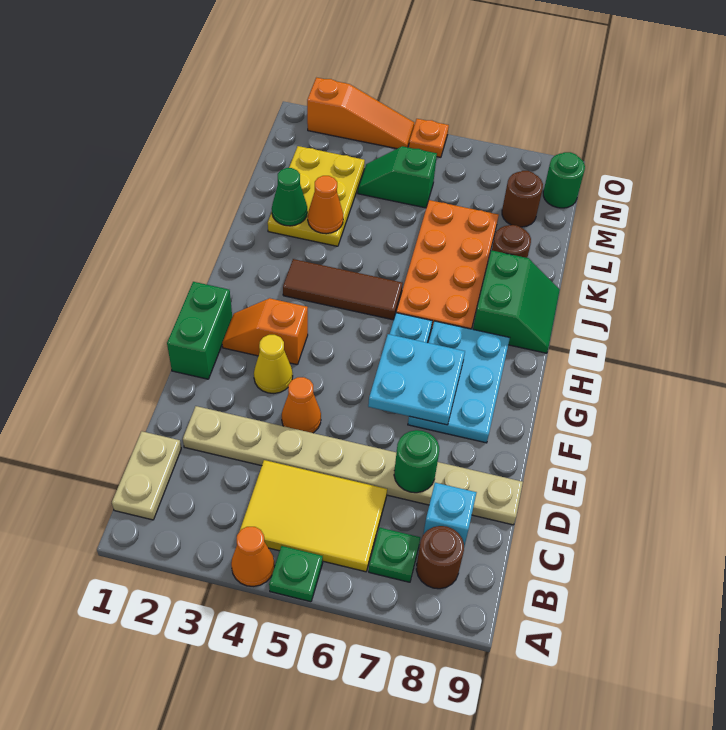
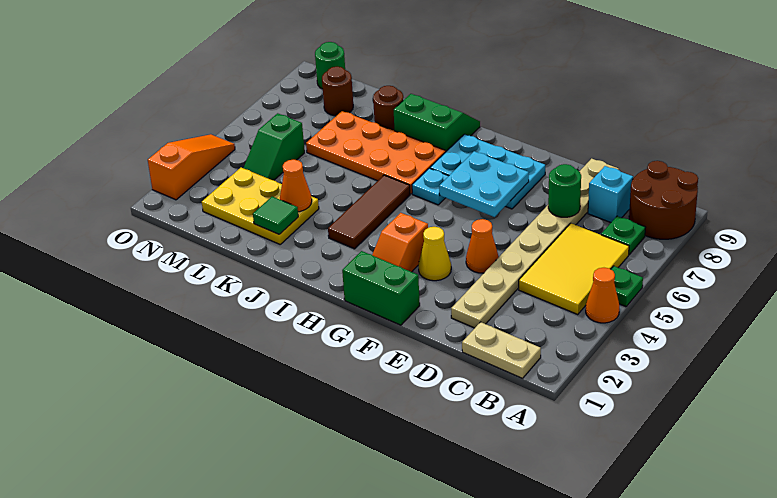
brown round brick B8 level 1 -> brown round brick A8:B9 level 1
green cone K2 level 2 -> green tile K2 level 2
orange plate O5 level 1 -> none

